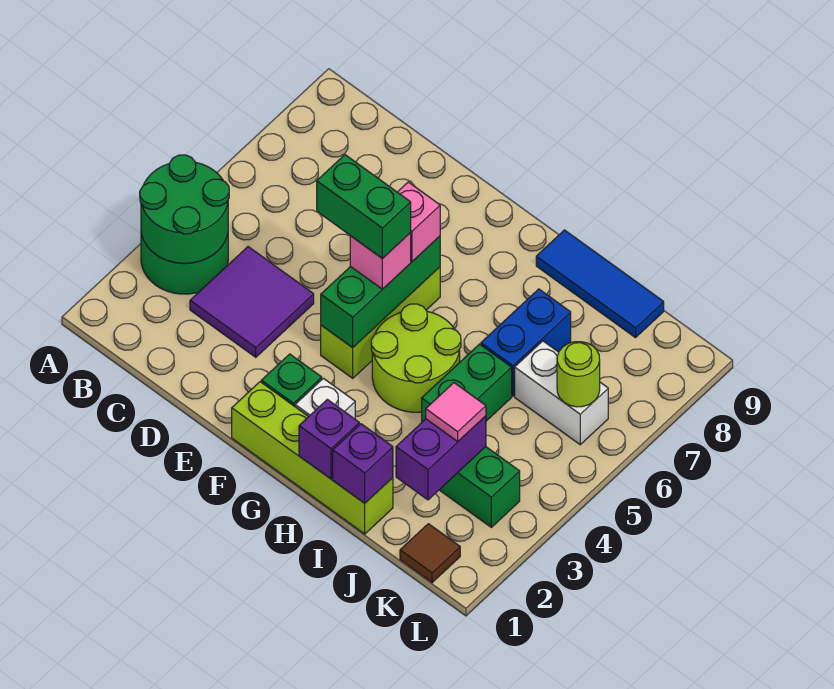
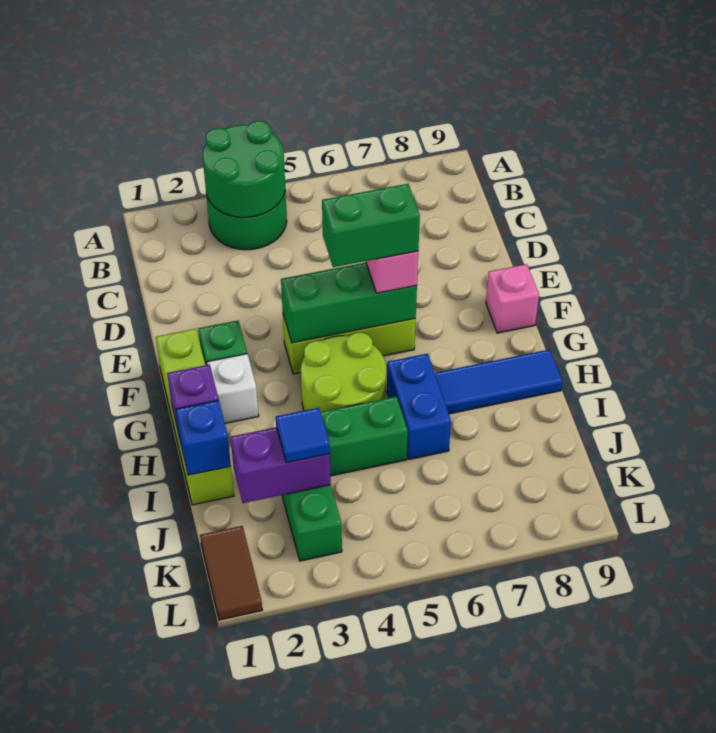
purple tile C3:D4 level 1 -> none
green brick E5:F5 level 4 -> green brick F5:F6 level 4
pink brick F5 level 3 -> pink brick F9 level 1
blue tile H9:J9 level 1 -> blue tile H7:H9 level 1
purple brick I1 level 2 -> blue brick I1 level 2
blue brick I6:I7 level 1 -> blue brick H6:I6 level 1
pink tile J3 level 3 -> blue tile J3 level 3
white brick J6:K6 level 1 -> none
brown tile K1 level 1 -> brown tile K1:L1 level 1
lime round brick K6 level 2 -> none

